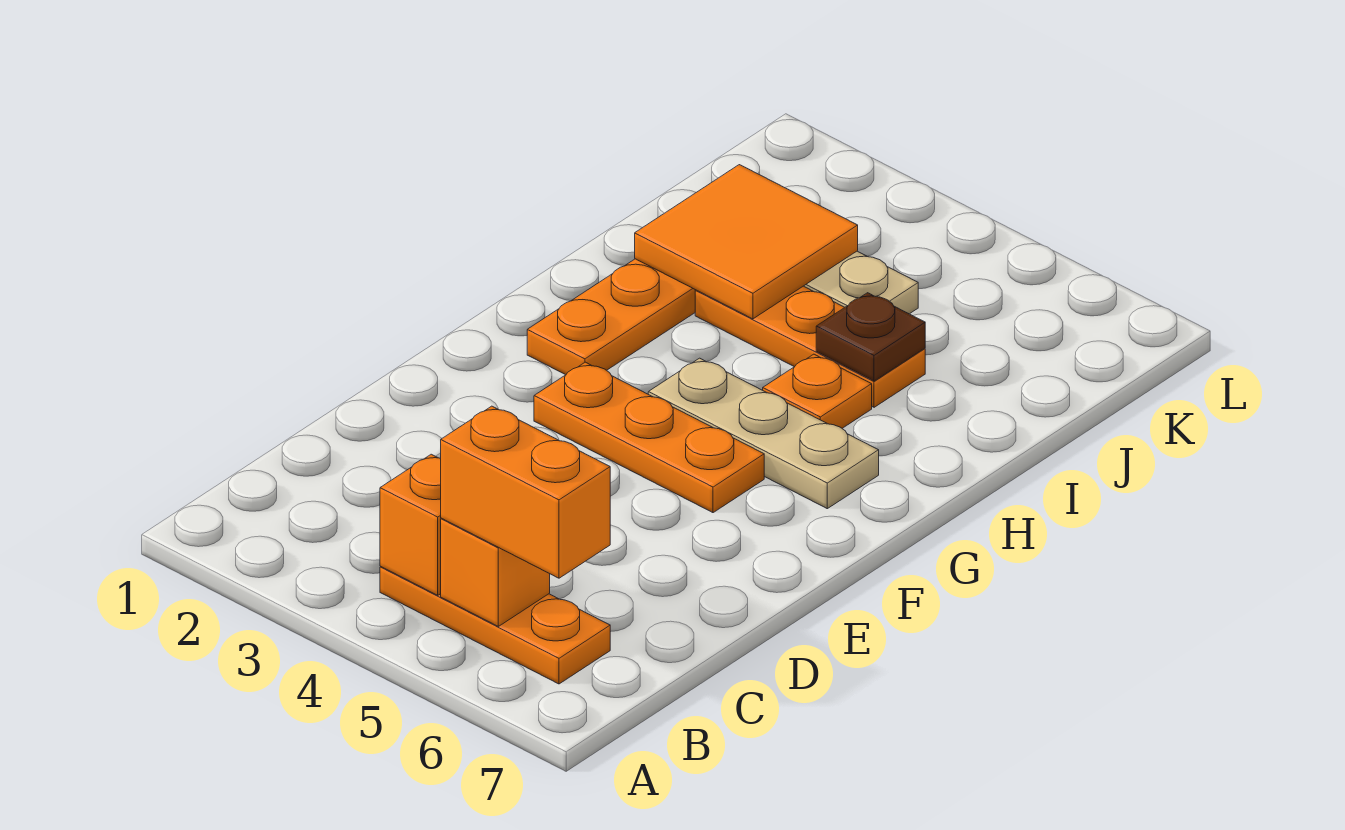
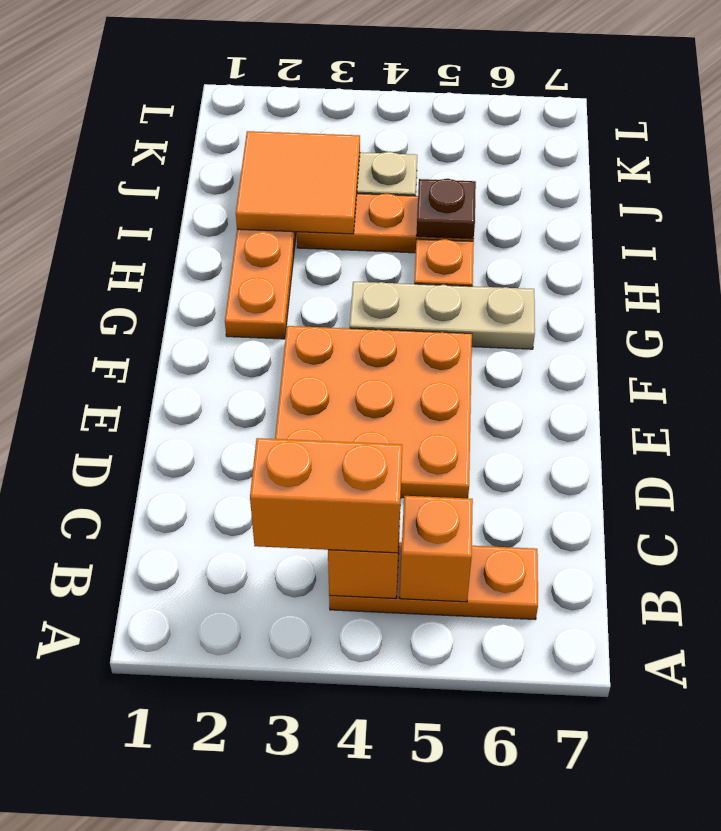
orange brick B5:B6 level 3 -> orange brick B3:B4 level 3
orange plate F3:F5 level 1 -> orange plate D3:F5 level 1

